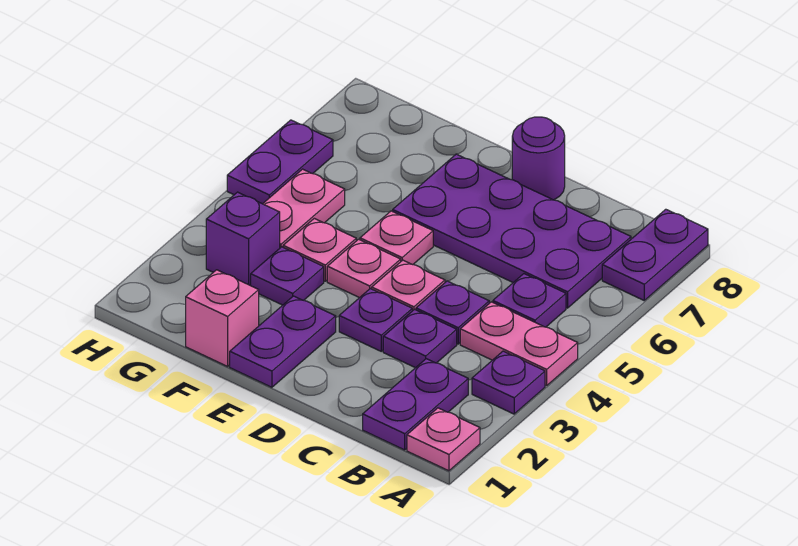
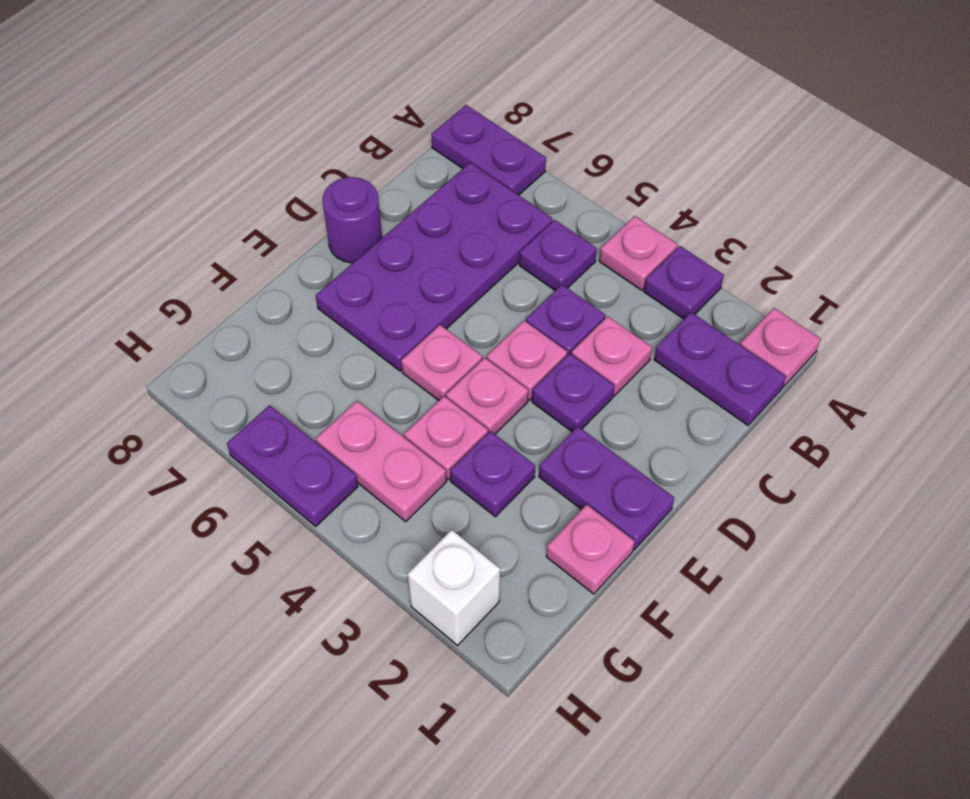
pink plate A4:B4 level 1 -> pink plate A4 level 1
purple plate C3 level 1 -> pink plate C3 level 1
pink brick F1 level 1 -> pink plate F1 level 1
purple brick G3 level 1 -> none
none -> white brick H2 level 1

